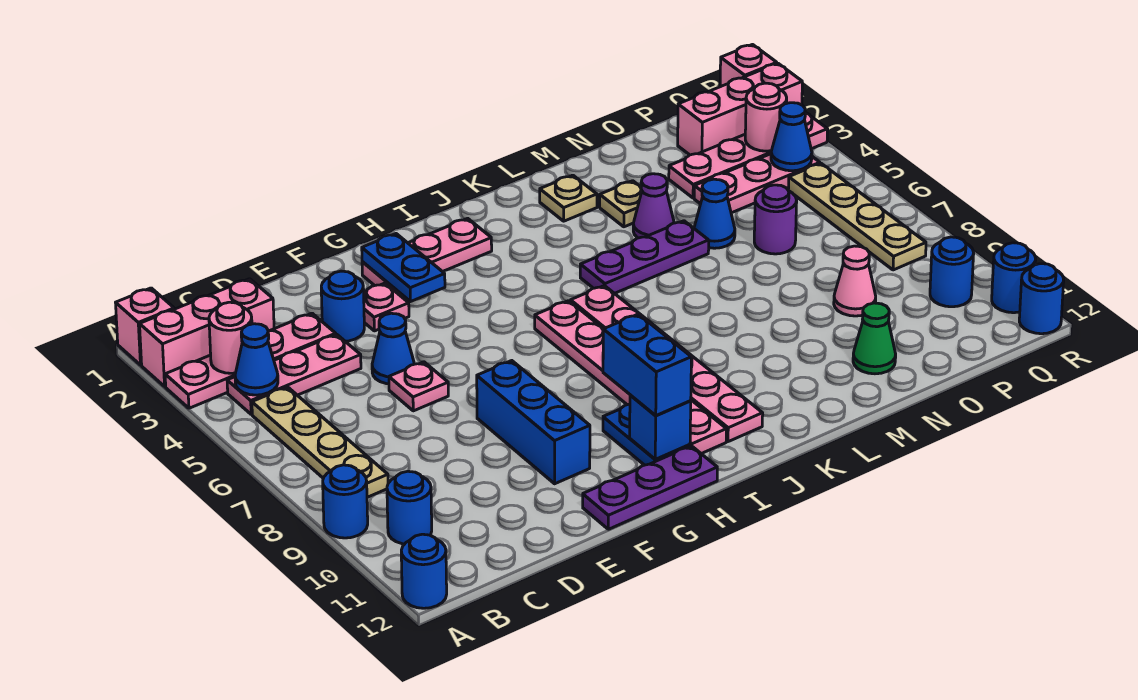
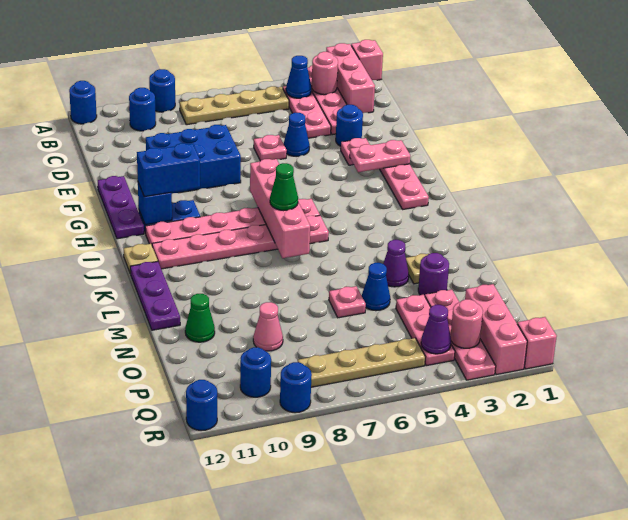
blue brick F8:F10 level 1 -> blue brick E8:F10 level 1
blue plate G2:G3 level 2 -> pink plate G2:G3 level 2
none -> pink brick H7:K7 level 2
none -> green cone J7 level 3
purple plate K5:M5 level 1 -> purple plate K12:M12 level 1
tan plate L2 level 1 -> tan plate J12 level 1
none -> pink plate N6 level 1
purple round brick O6 level 1 -> purple round brick N3 level 1
blue cone Q4 level 2 -> purple cone Q4 level 2
blue round brick R11 level 1 -> blue round brick R9 level 1

